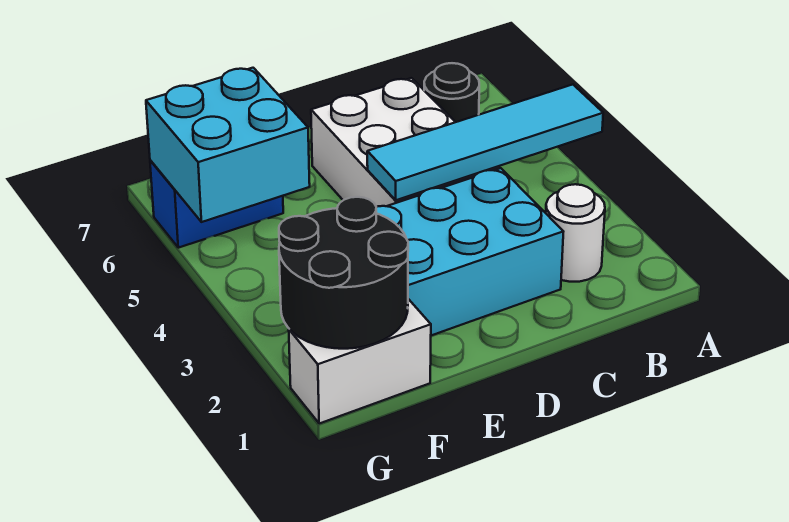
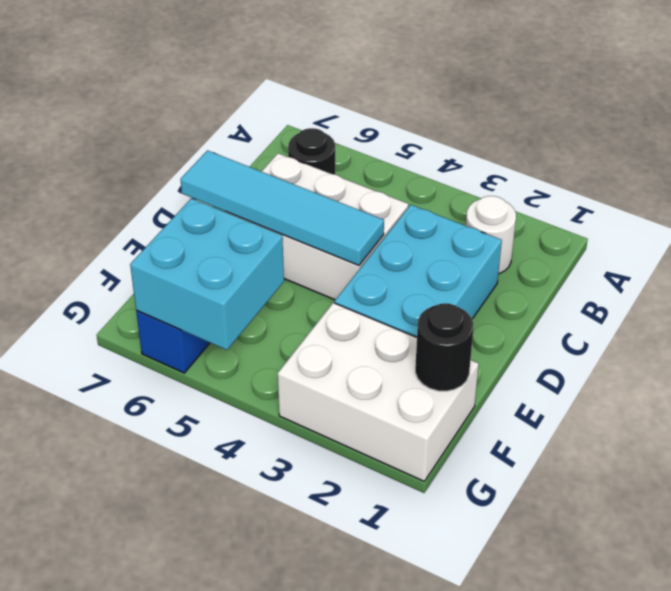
cyan tile A4:D4 level 2 -> cyan tile D4:D7 level 2
white brick F1:G1 level 1 -> white brick F1:G3 level 1
black round brick F1:G2 level 2 -> black round brick F1 level 2

